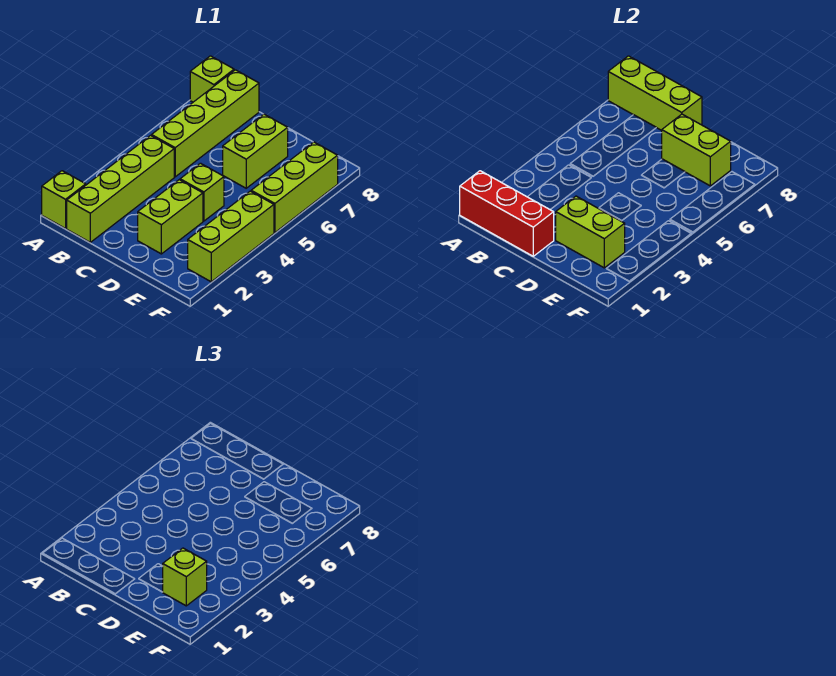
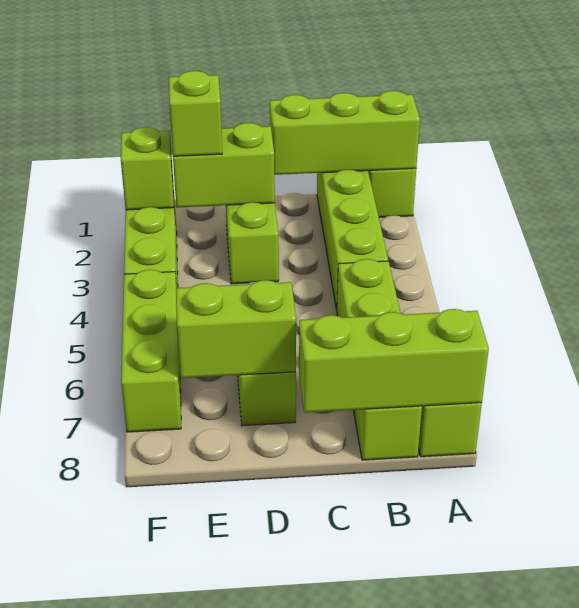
red brick A1:C1 level 2 -> lime brick A1:C1 level 2
lime brick D4 level 1 -> lime brick F2 level 2

